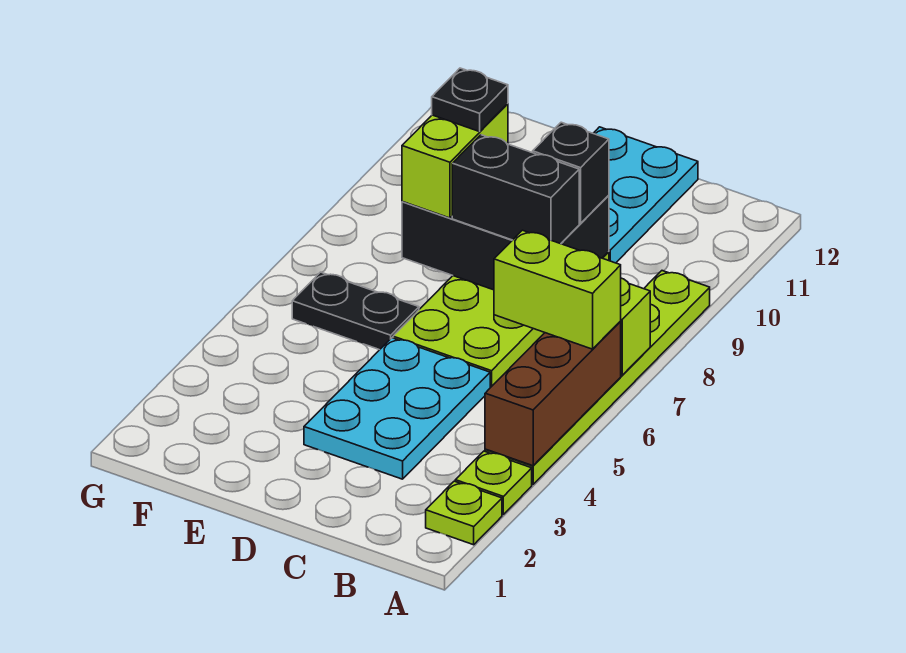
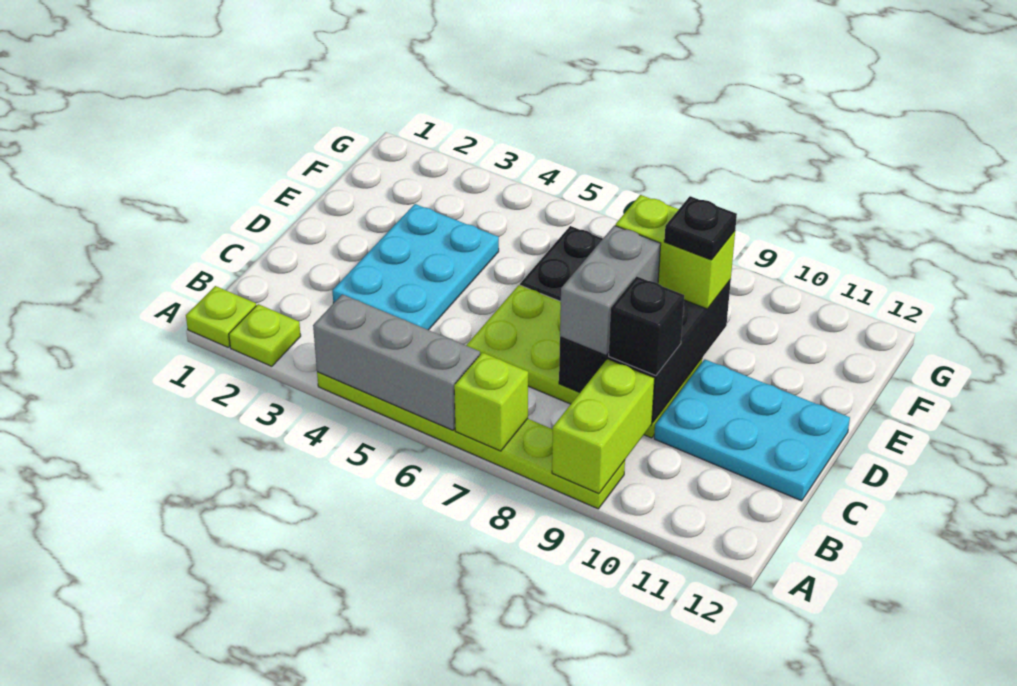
lime plate A3 level 1 -> lime plate A1 level 1
brown brick A4:A6 level 2 -> grey brick A4:A6 level 2
lime brick A6:B6 level 3 -> lime brick A9:B9 level 2
cyan plate C3:D5 level 1 -> cyan plate C3:E4 level 1
black brick C8:D8 level 3 -> grey brick C8:D8 level 3

